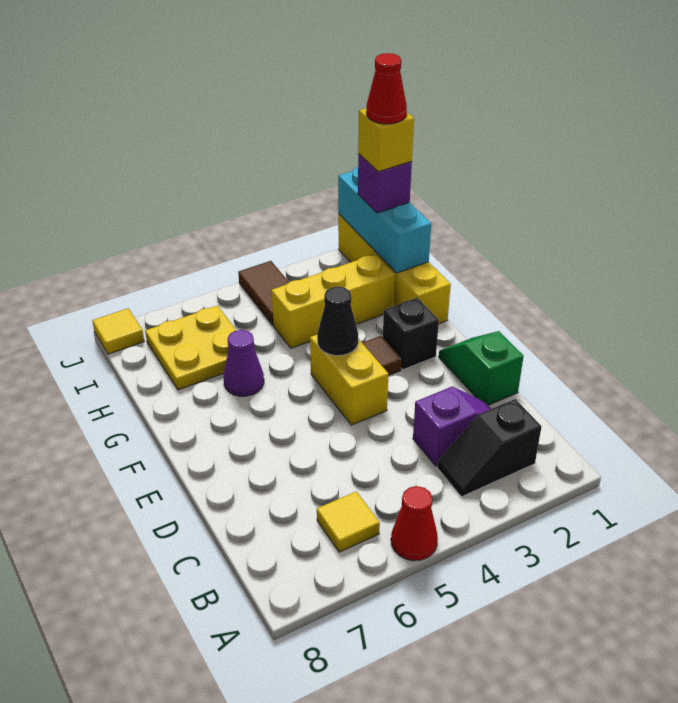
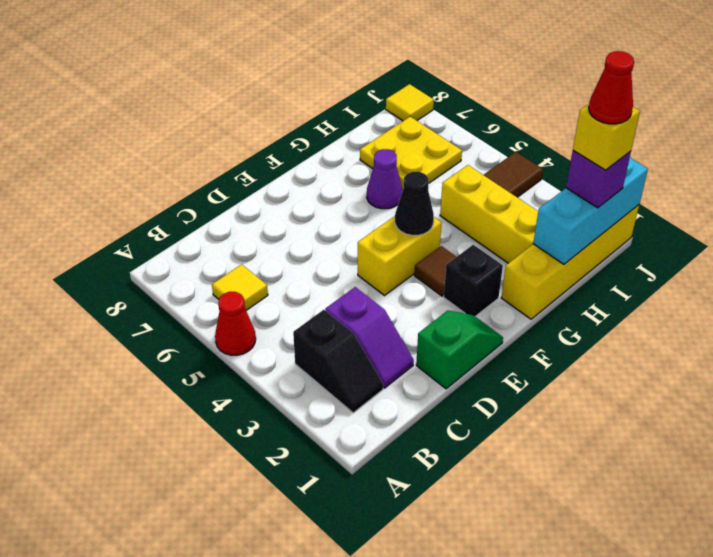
black slope B2:B3 level 1 top 2 -> black slope B2:B3 level 1 top 3

